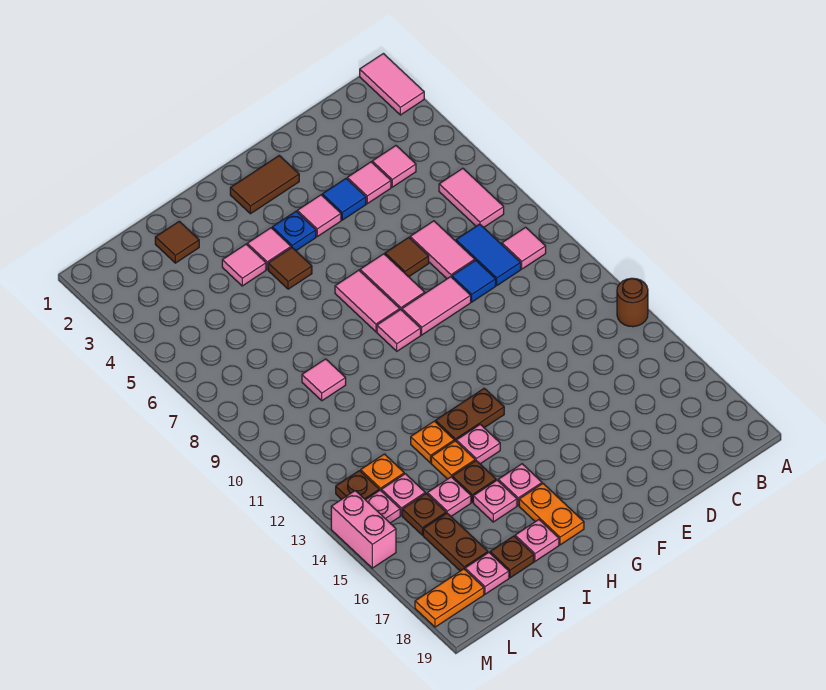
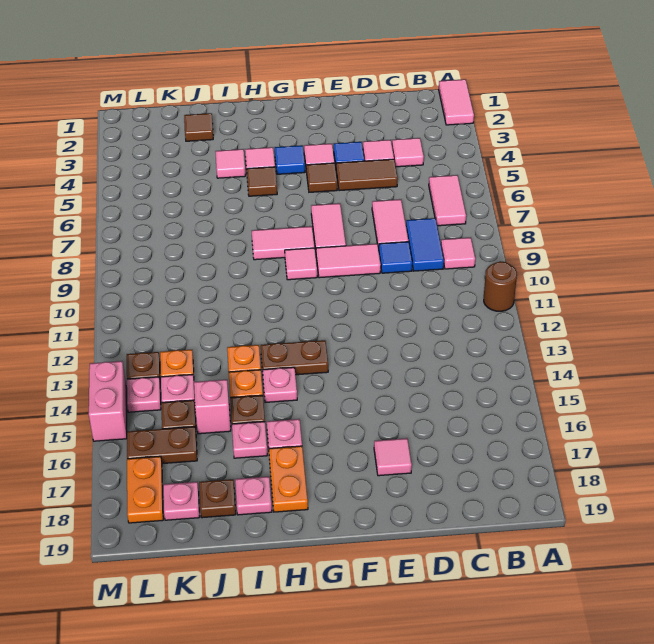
brown round brick A13 level 1 -> brown round brick A11 level 1
brown tile E7 level 1 -> brown tile F5 level 1
brown tile F2:G2 level 1 -> brown tile D5:E5 level 1
blue plate G4 level 1 -> blue tile G4 level 1
pink tile G7:G8 level 1 -> pink tile G8:H8 level 1
pink tile J9 level 1 -> pink tile E17 level 1
pink plate J15 level 1 -> pink brick J15 level 1
brown plate K16:K17 level 1 -> brown plate K16:L16 level 1
orange plate L18:M18 level 1 -> orange plate L17:L18 level 1

